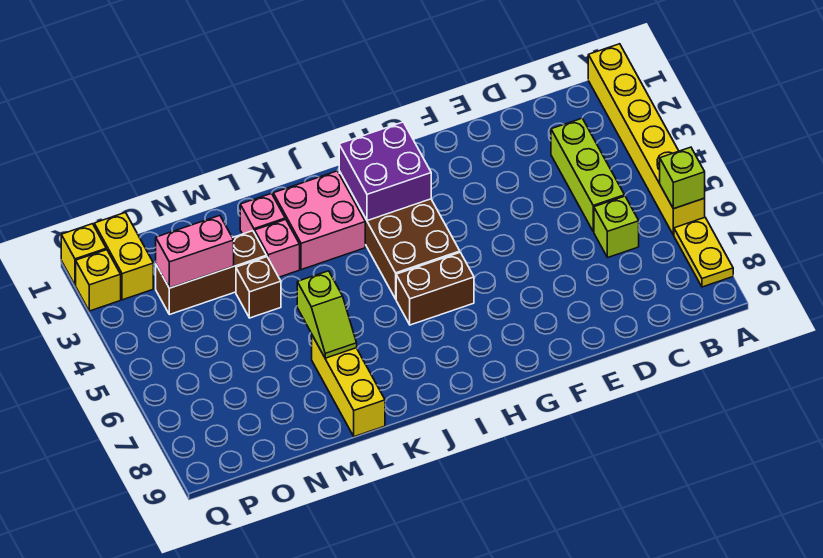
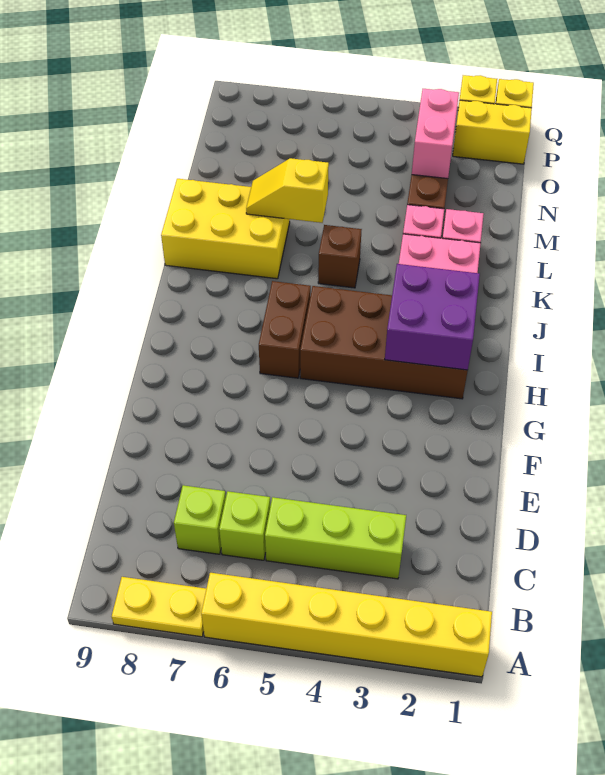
lime brick A6 level 2 -> lime brick C7 level 1
lime slope L6:L7 level 2 top 6 -> yellow slope L6:L7 level 2 top 6
yellow brick L7:L9 level 1 -> yellow brick K7:L9 level 1
brown brick M4 level 1 -> brown brick K5 level 1

